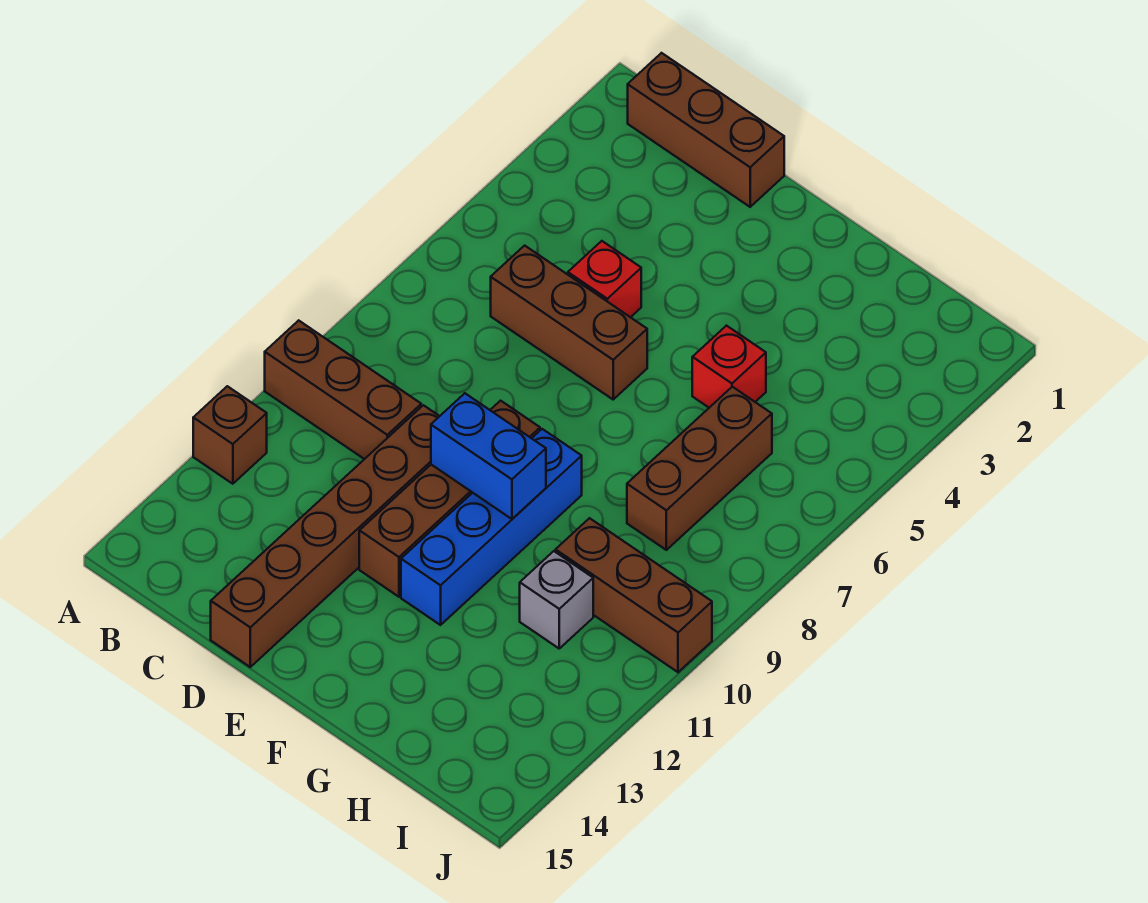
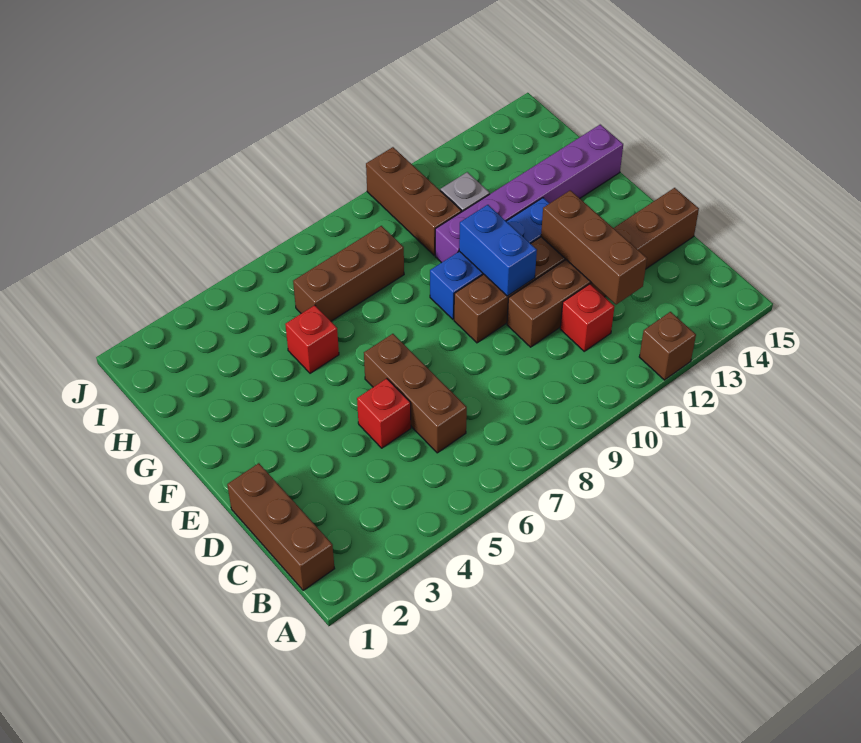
brown brick A10:C10 level 1 -> brown brick C12:E12 level 2
none -> red brick C11 level 1
none -> purple brick G10:G15 level 1

